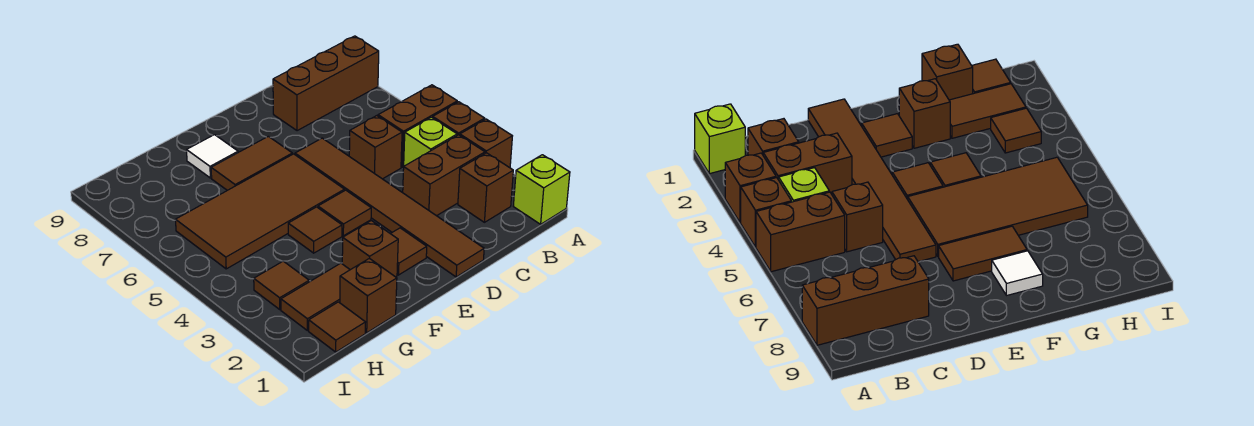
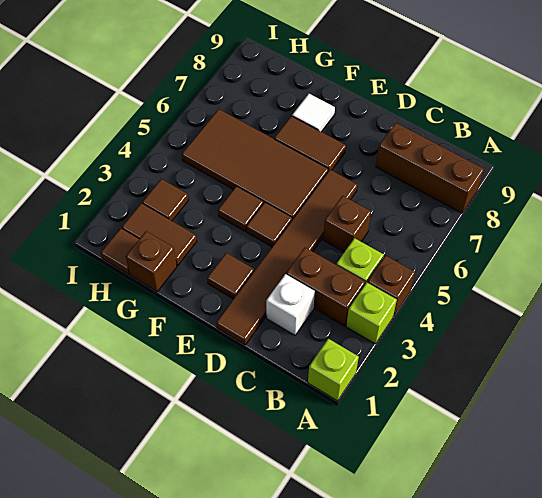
brown brick A3 level 1 -> lime brick A3 level 1
brown brick A5:B5 level 1 -> none
brown brick B2 level 1 -> none
none -> white brick C2 level 1
brown brick F2 level 1 -> none

